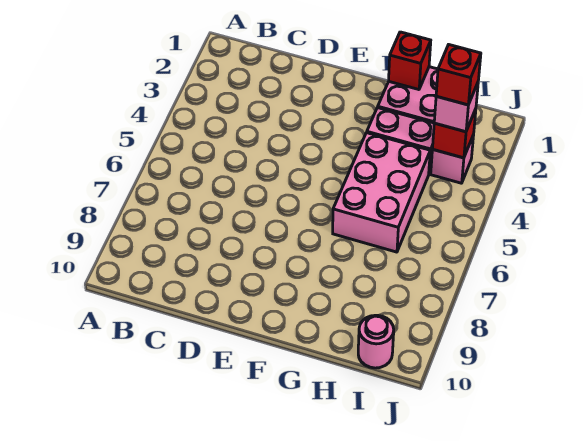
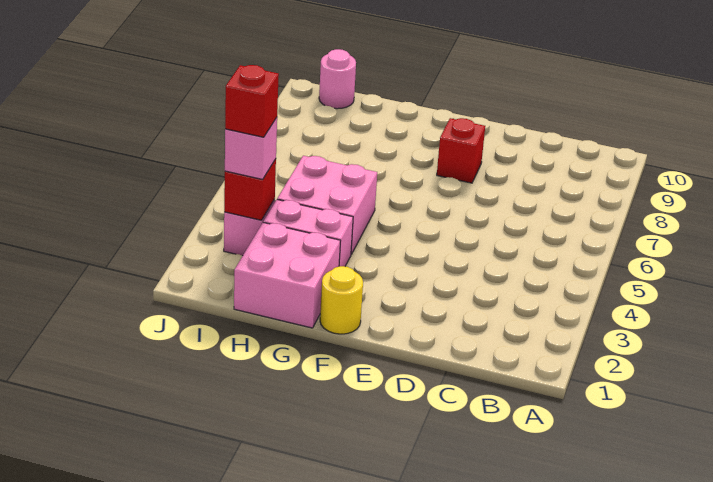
none -> yellow round brick F1 level 1
red brick G1 level 2 -> red brick E8 level 1
pink brick G4:H6 level 1 -> pink brick G4:H5 level 1

